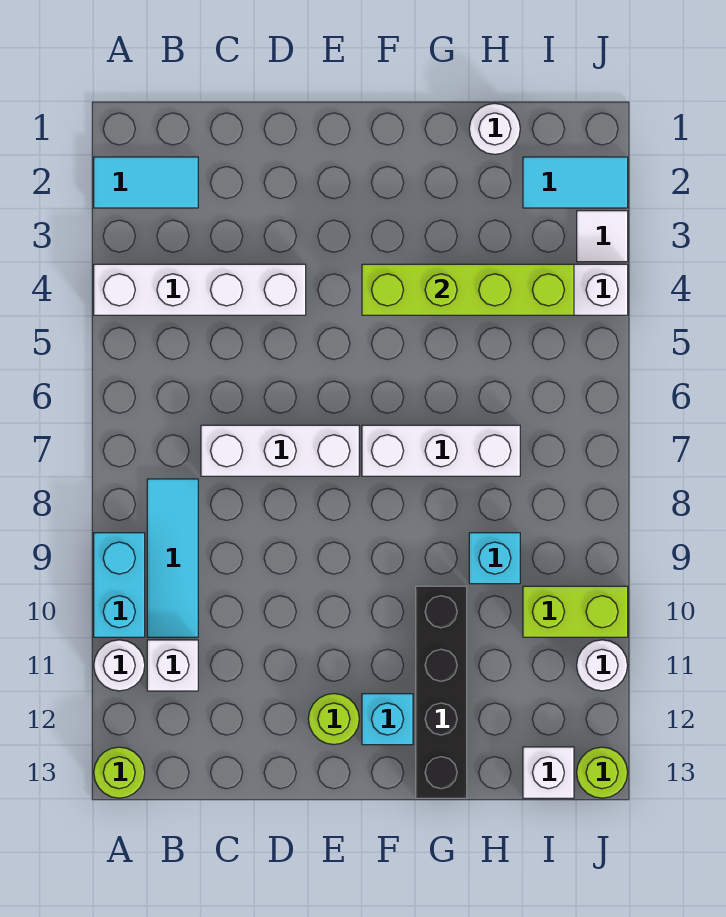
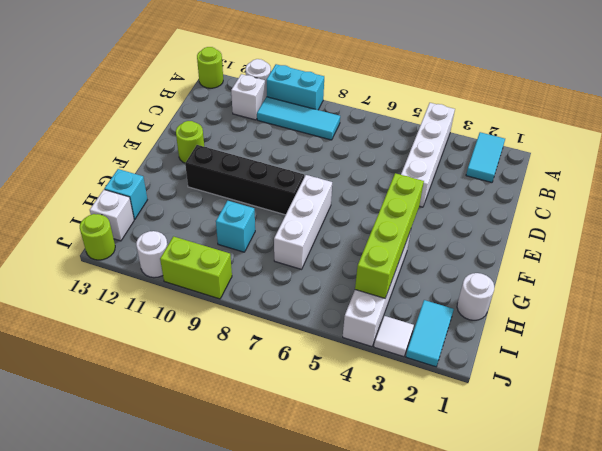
white brick C7:E7 level 1 -> none
cyan brick F12 level 1 -> cyan brick H13 level 1
black brick G10:G13 level 1 -> black brick F8:F11 level 1
lime brick I10:J10 level 1 -> lime brick J9:J10 level 1

